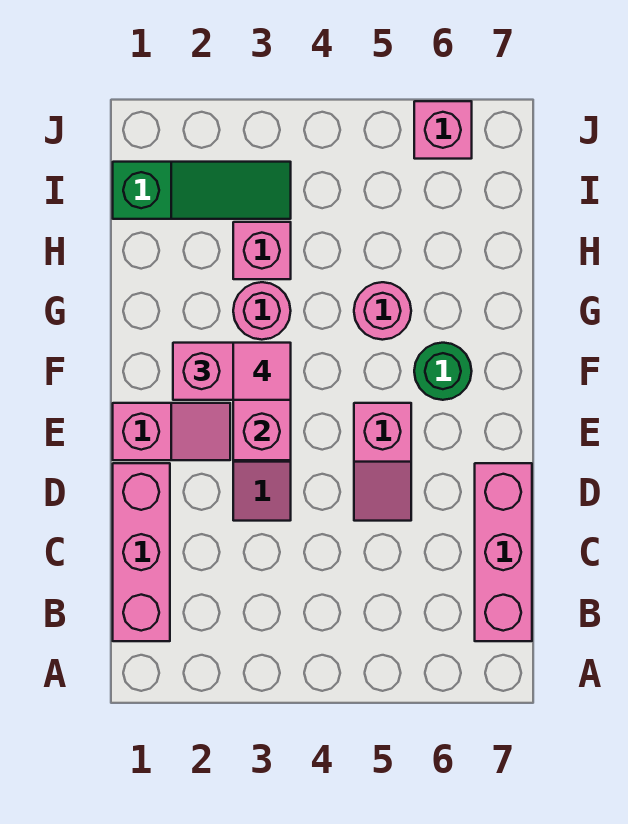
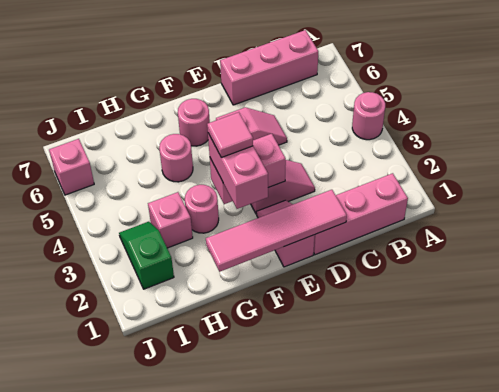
none -> pink round brick A4 level 1
none -> pink tile D1:G1 level 2
green round brick F6 level 1 -> pink round brick F6 level 1
green slope I1:I3 level 1 top 1 -> green slope I2:I3 level 1 top 2

